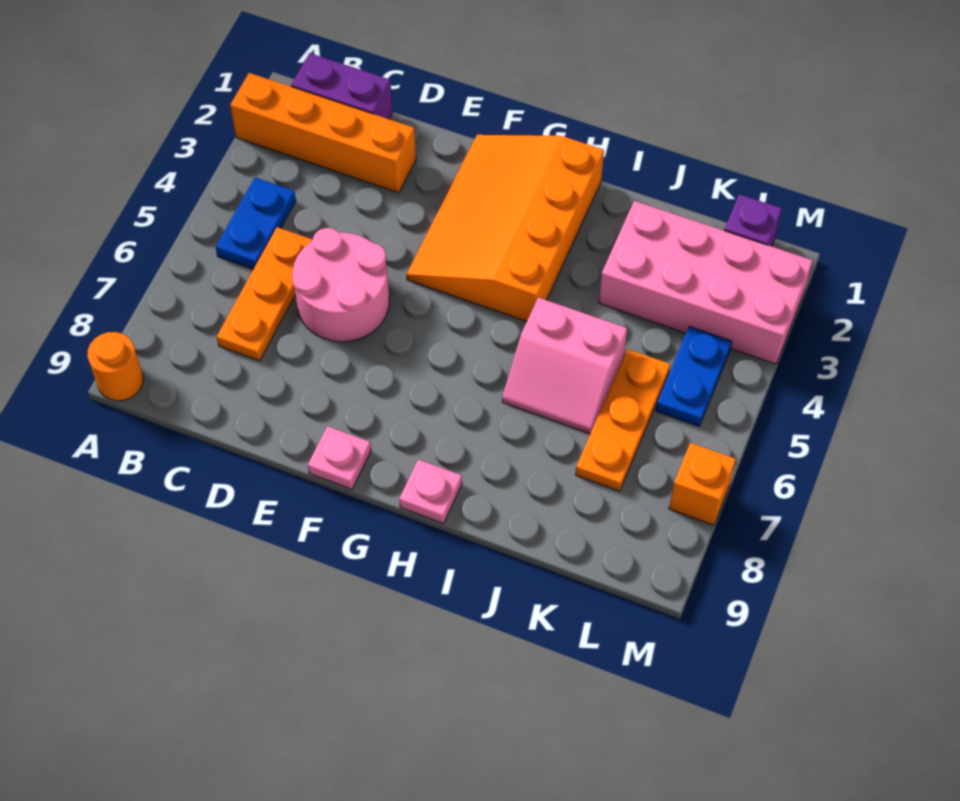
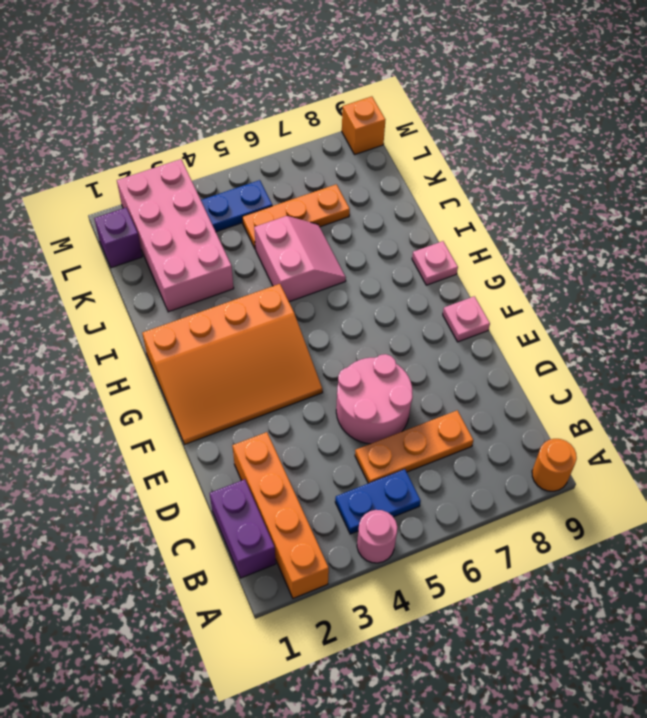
none -> pink round brick A4 level 1
orange brick M7 level 1 -> orange brick M9 level 1

